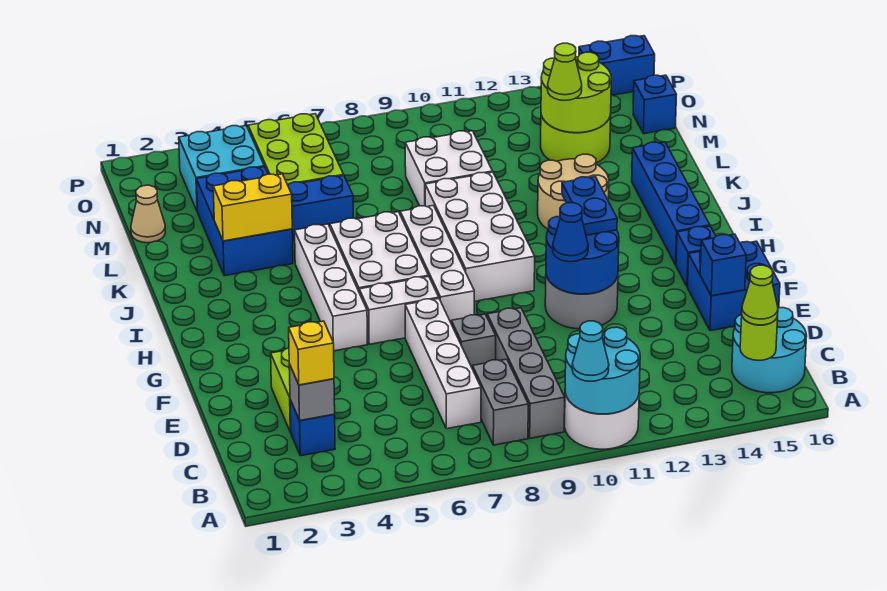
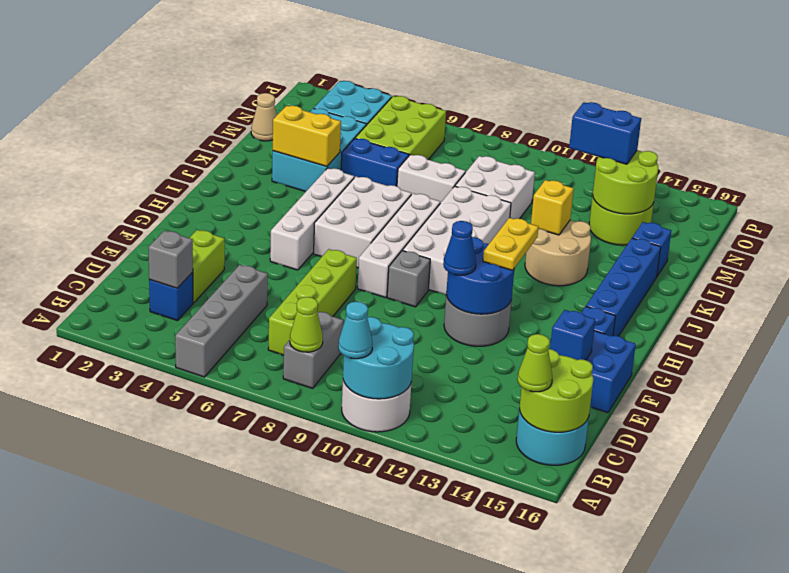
grey brick B9:E9 level 1 -> grey brick A5:D5 level 1
lime round brick B15 level 2 -> lime round brick B15:C16 level 2
yellow brick C3 level 3 -> yellow brick K12 level 2
white brick C7:F7 level 1 -> lime brick C7:F7 level 1
grey brick E8 level 1 -> grey brick G9 level 1
white brick G6:G7 level 1 -> white brick L7:L8 level 1
blue plate G12:H12 level 3 -> yellow plate G12:H12 level 3
blue brick K3:M4 level 1 -> cyan brick K3:M4 level 1
lime cone M13 level 3 -> lime cone B8 level 2
blue brick N16 level 1 -> blue brick L15 level 1
blue brick P15:P16 level 1 -> blue brick N12:N13 level 3

